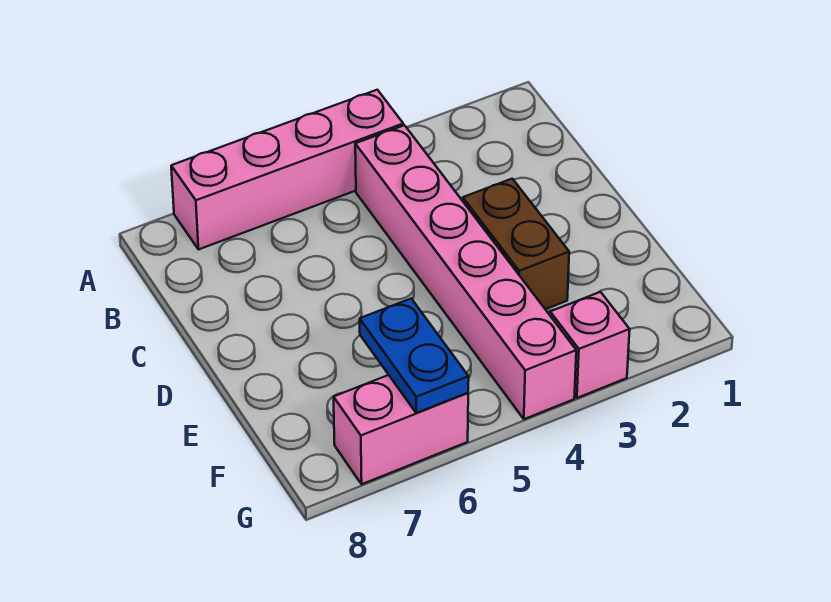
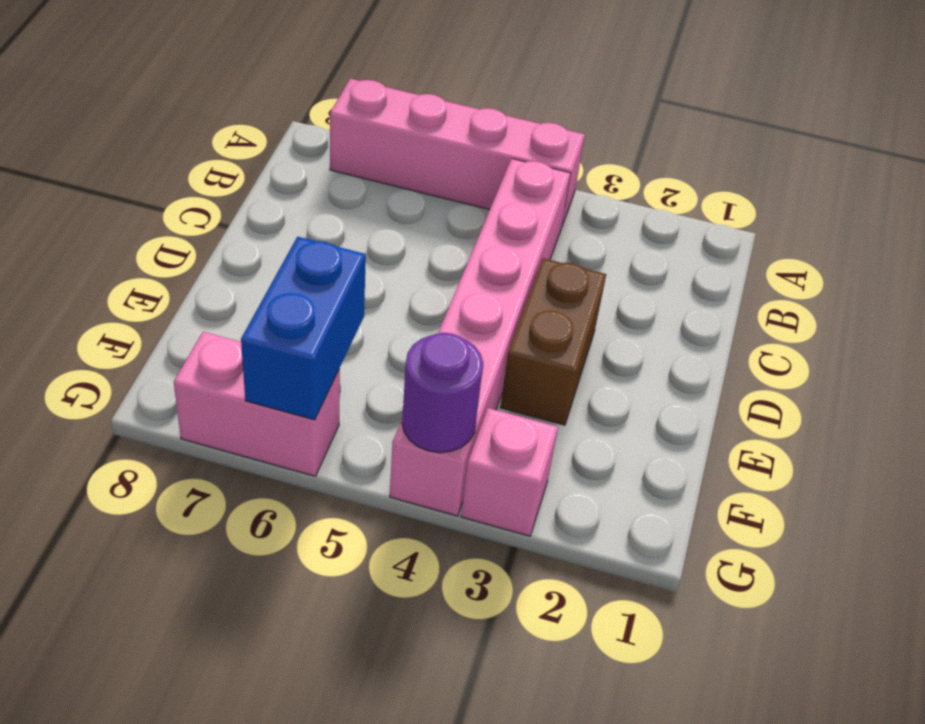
blue plate F6:G6 level 2 -> blue brick F6:G6 level 2
none -> purple round brick G4 level 2

